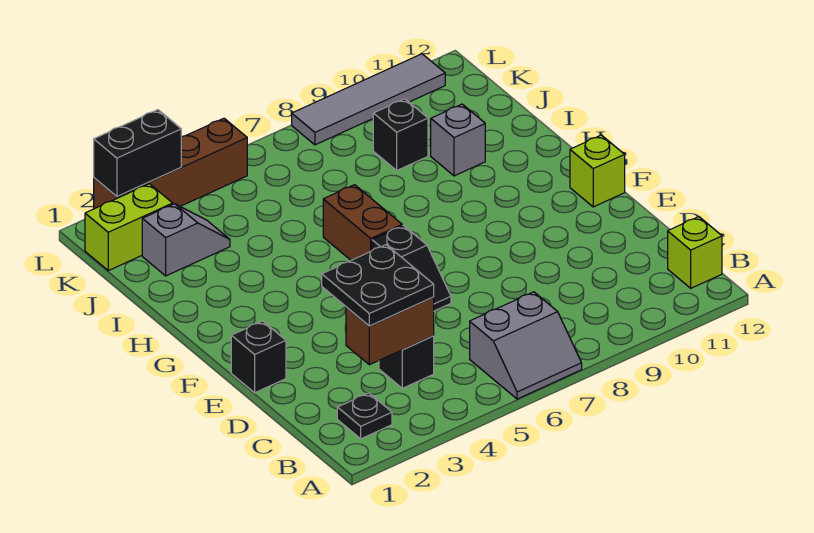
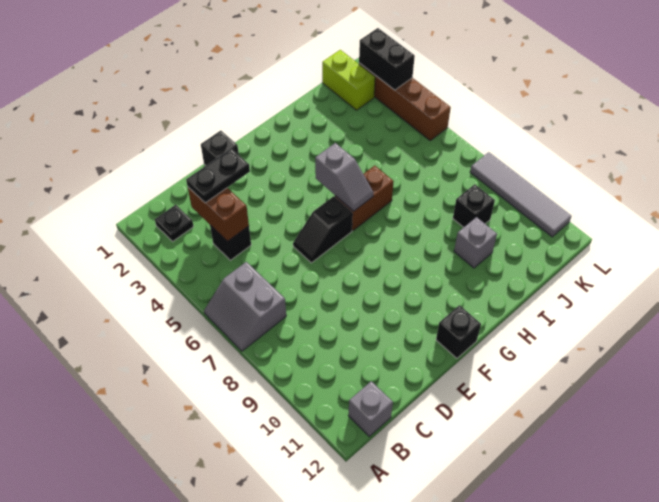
lime brick B12 level 1 -> grey brick B12 level 1
black plate C3:D4 level 3 -> black plate C3:D3 level 3
lime brick F12 level 1 -> black brick F12 level 1
grey slope J2:J3 level 1 top 2 -> grey slope G5:G6 level 2 top 5

